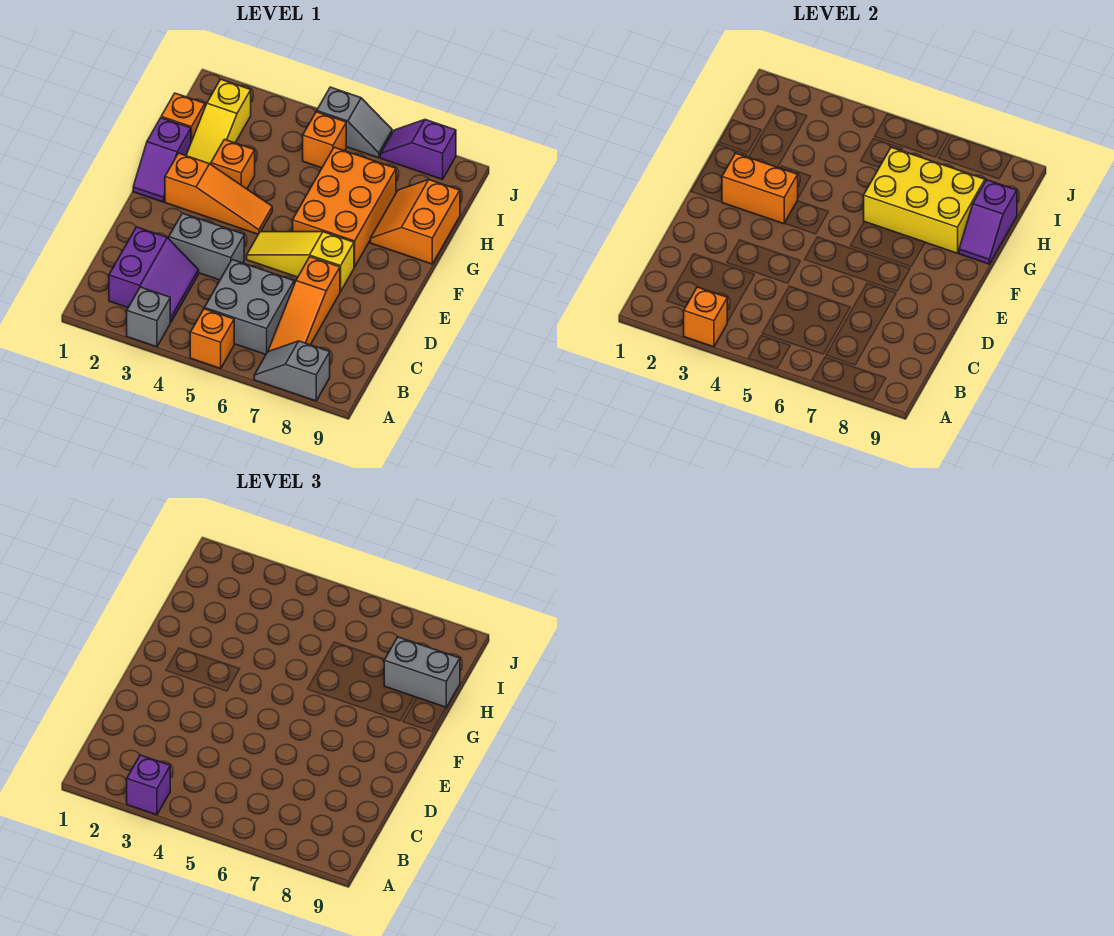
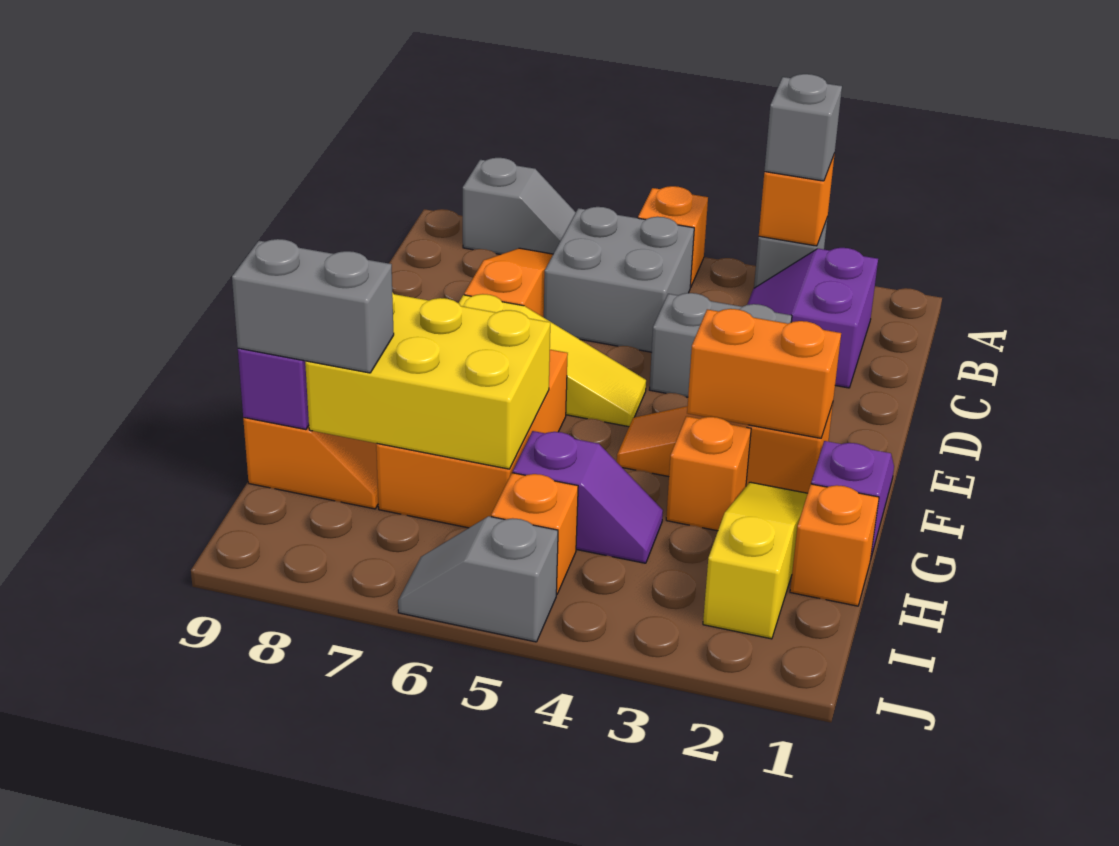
purple brick A3 level 3 -> grey brick A3 level 3
purple slope J7:J8 level 1 top 8 -> purple slope H4:H5 level 1 top 5

